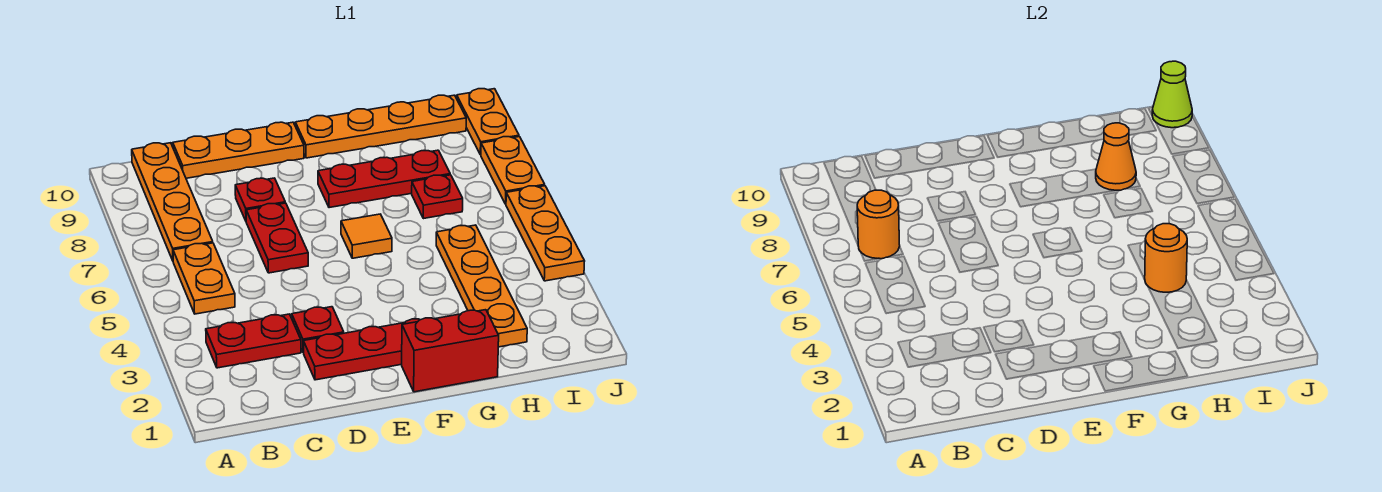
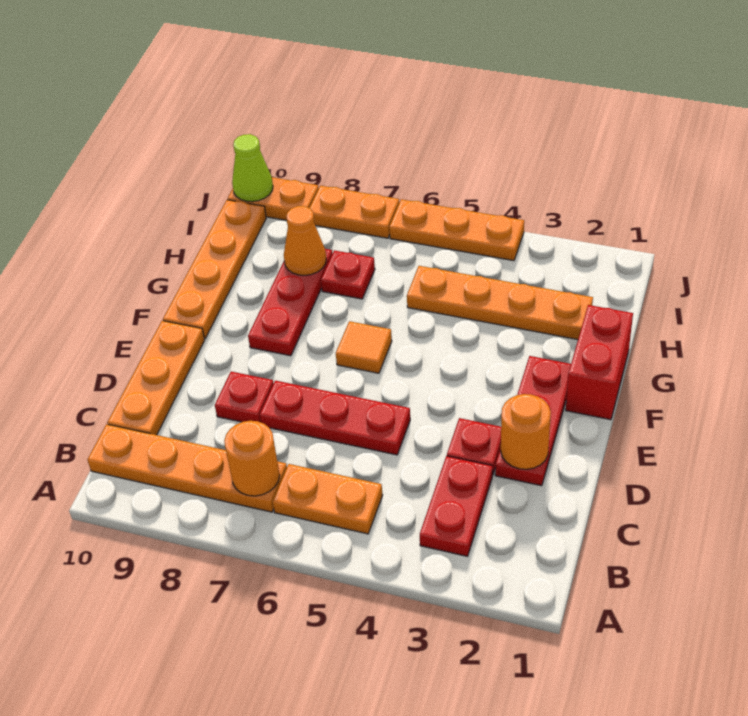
red plate D6:D7 level 1 -> red plate D5:D7 level 1
orange round brick H4 level 2 -> orange round brick D2 level 2

